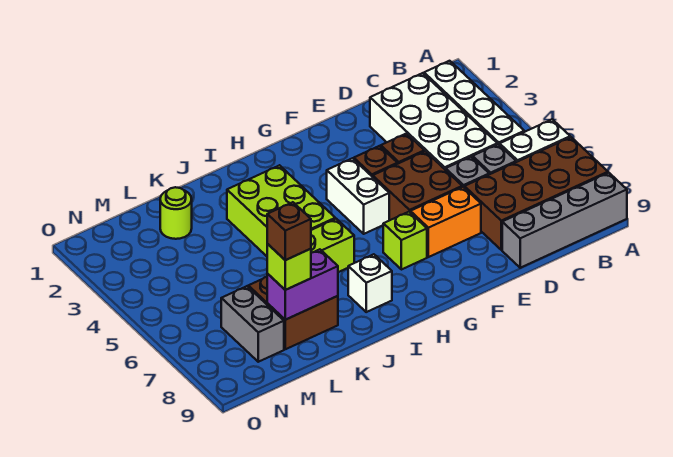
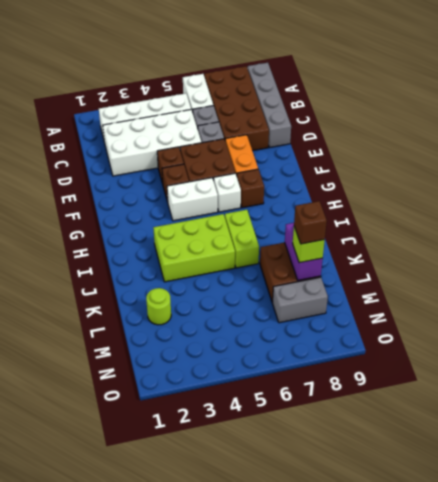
lime brick G7 level 1 -> brown brick G7 level 1
white brick I8 level 1 -> white brick G6 level 1

